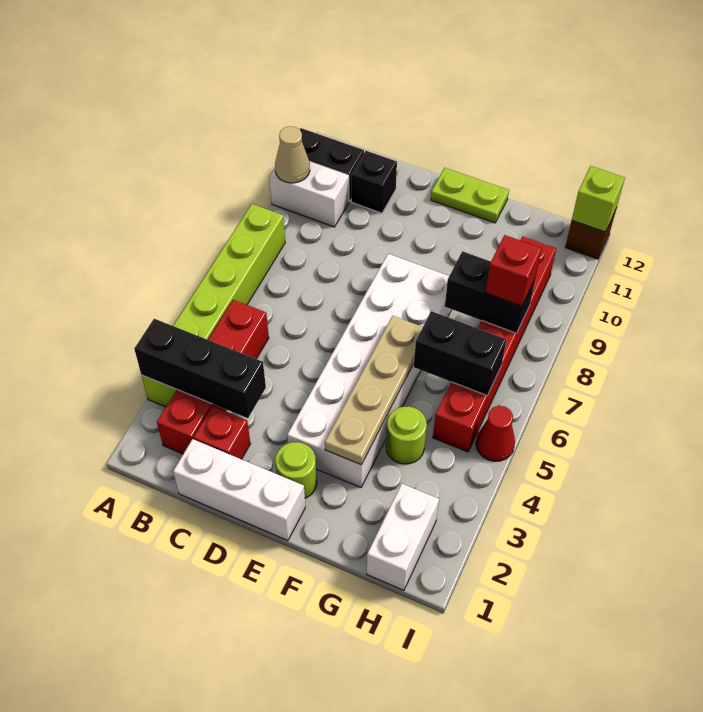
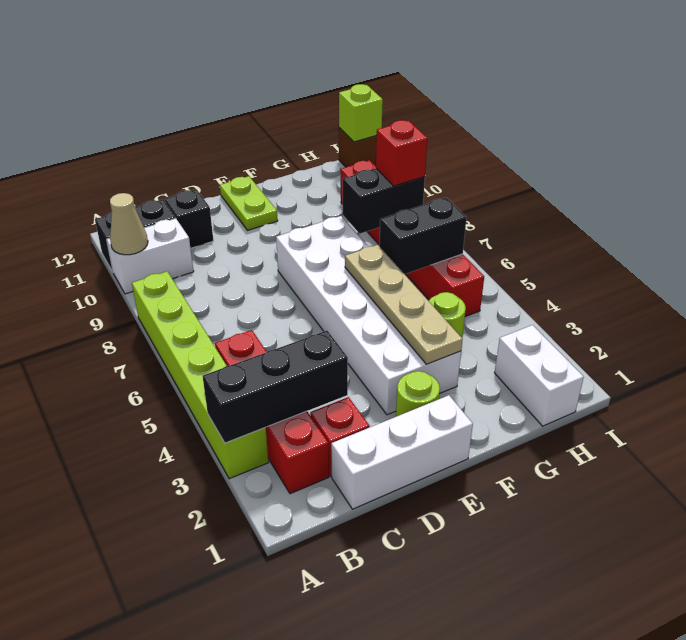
lime plate E12:F12 level 1 -> lime plate E11:E12 level 1
red cone I5 level 1 -> none

